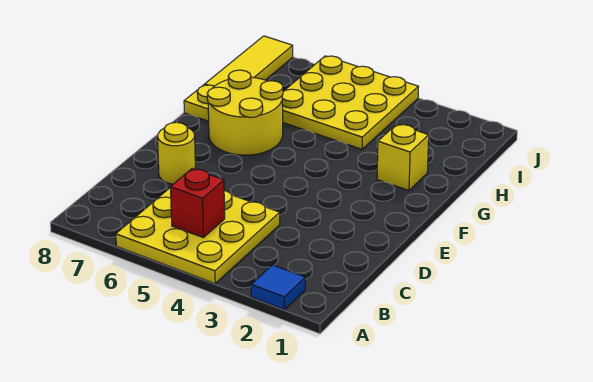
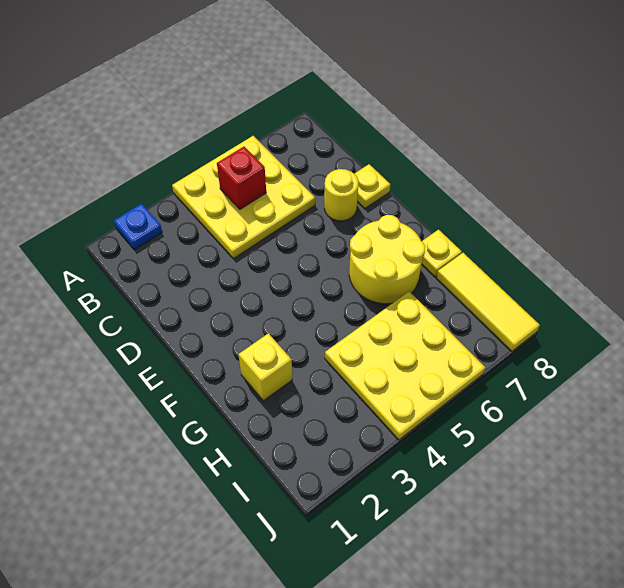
blue tile A2 level 1 -> blue plate A2 level 1
none -> yellow plate D8 level 1

